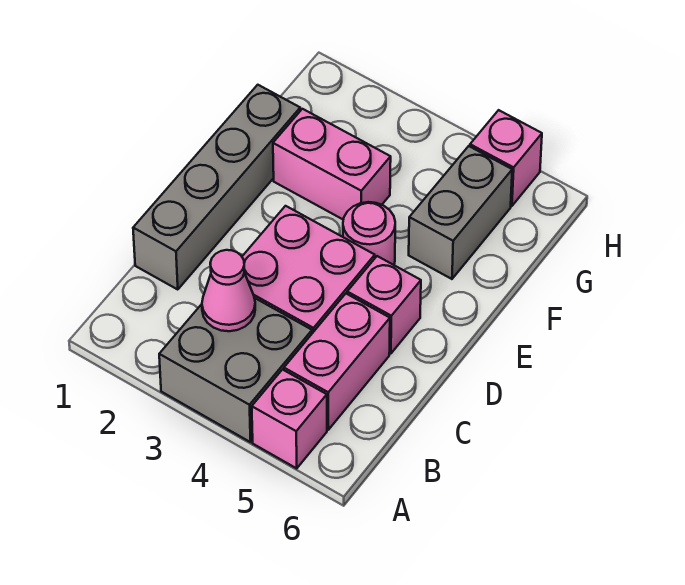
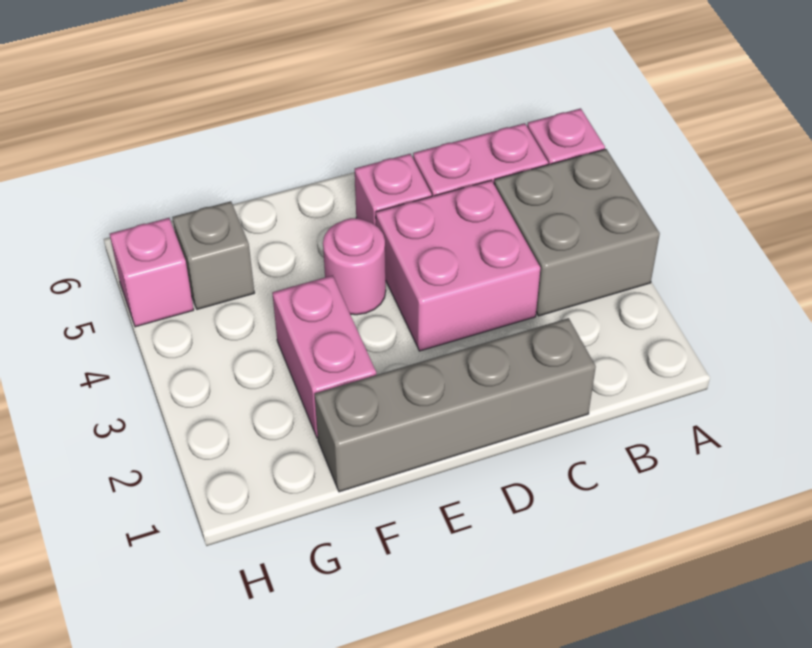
pink cone B3 level 2 -> none
grey brick F5:G5 level 1 -> grey brick G5 level 1

